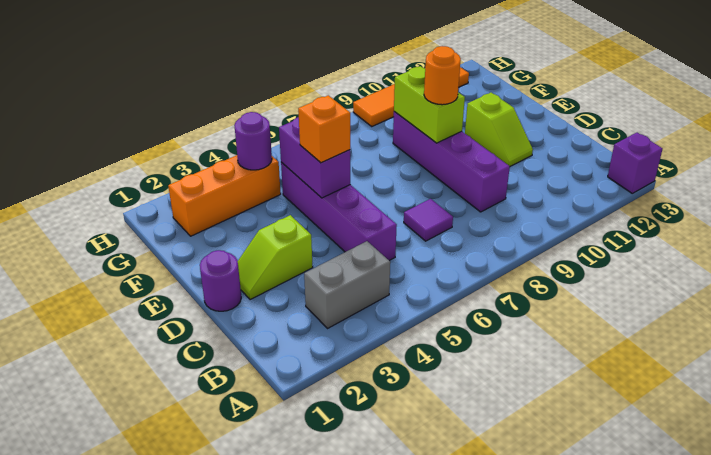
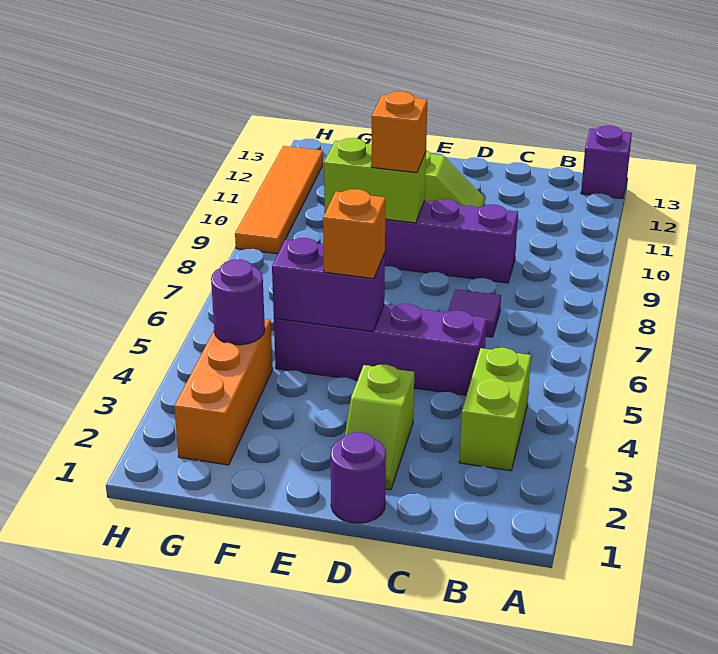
grey brick B3:B4 level 1 -> lime brick B3:B4 level 1
orange round brick E9 level 3 -> orange brick E9 level 3

